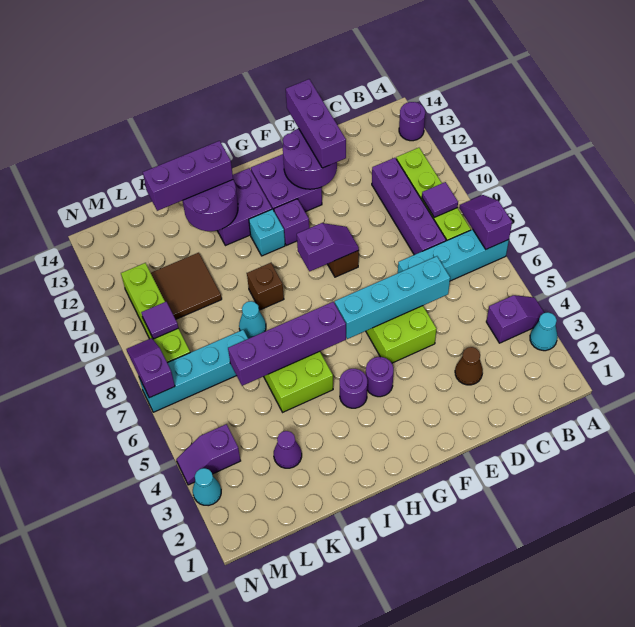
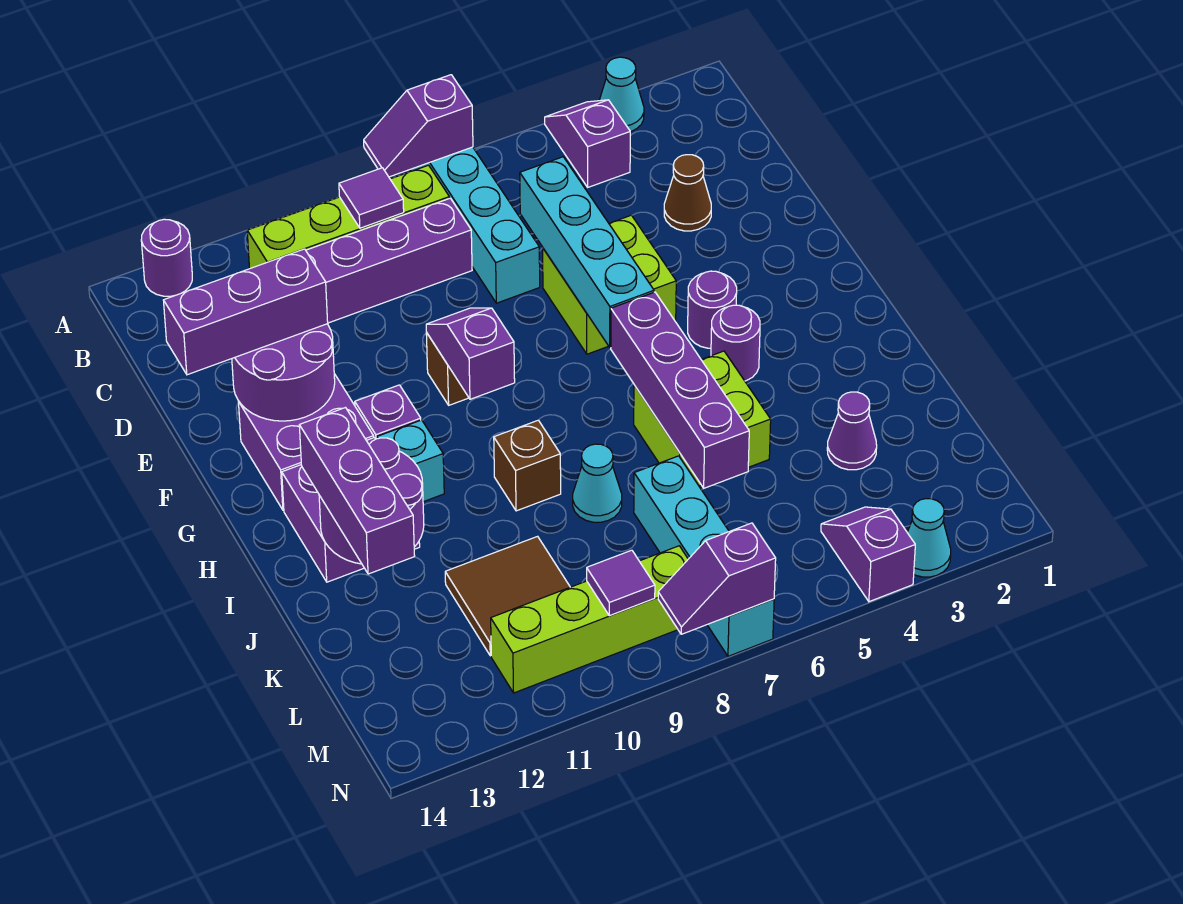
purple slope M4:N4 level 1 top M -> purple slope M4:N4 level 1 top N

